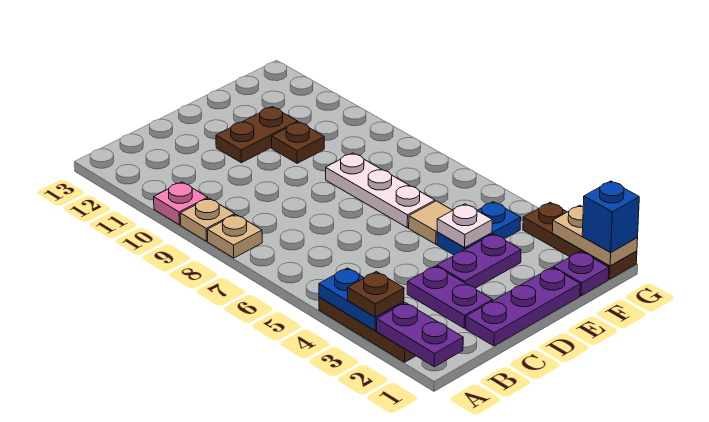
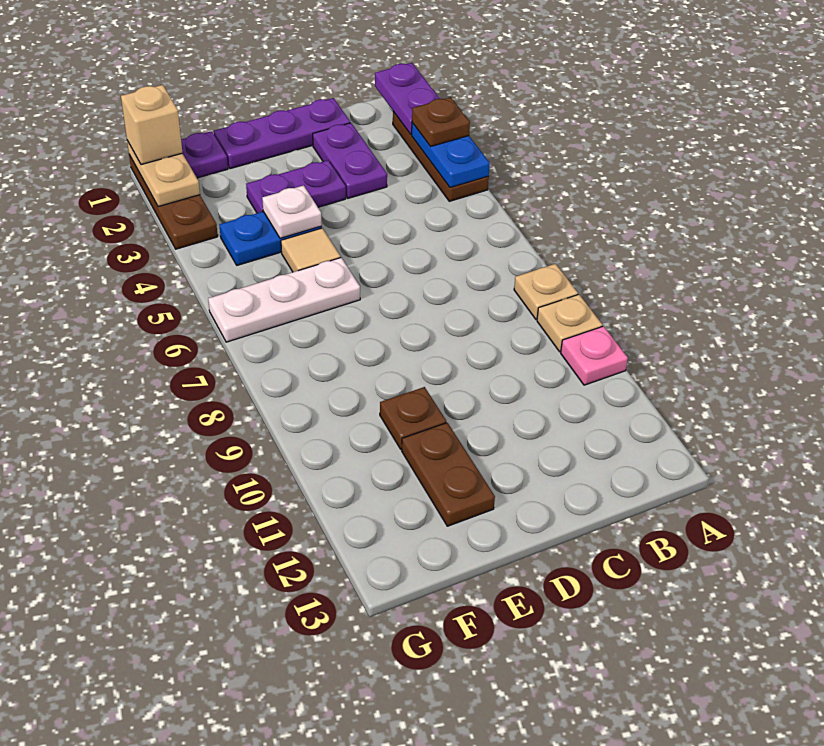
brown plate D11:E11 level 1 -> brown plate E11:E12 level 1
white plate E6:E8 level 1 -> white plate E6:G6 level 1
blue brick G1 level 3 -> tan brick G1 level 3

